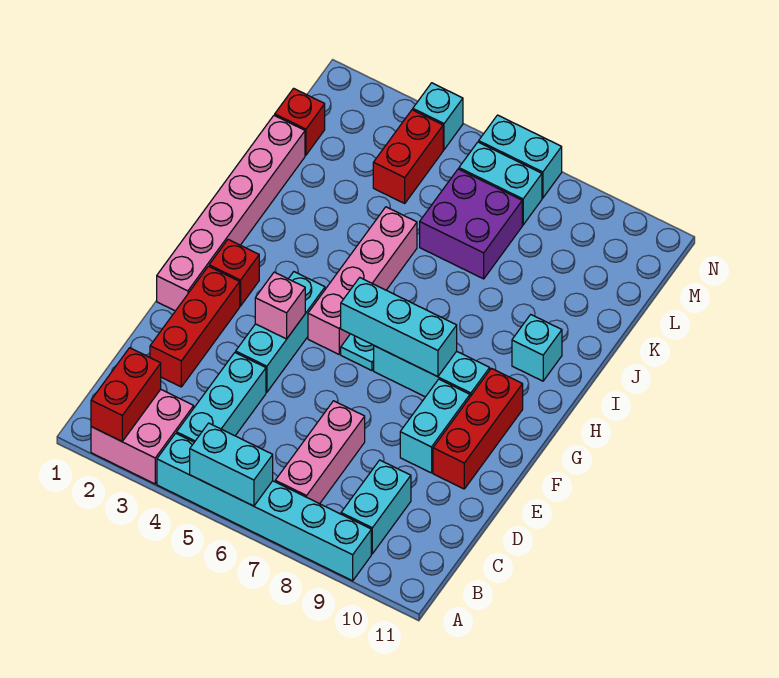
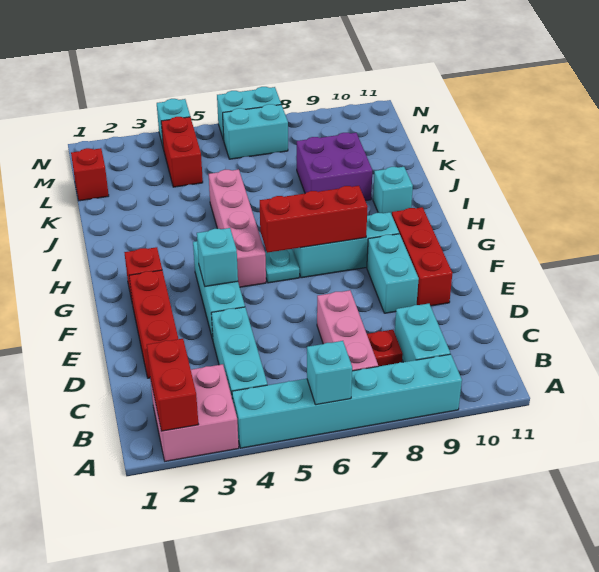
cyan brick A5:A6 level 2 -> cyan brick A6 level 2
none -> red plate C8 level 1
pink brick F1:K1 level 1 -> none
pink brick F4 level 2 -> cyan brick F4 level 2
cyan brick G6:G8 level 2 -> red brick G6:G8 level 2
purple brick K6:L7 level 1 -> purple brick J8:K9 level 1

